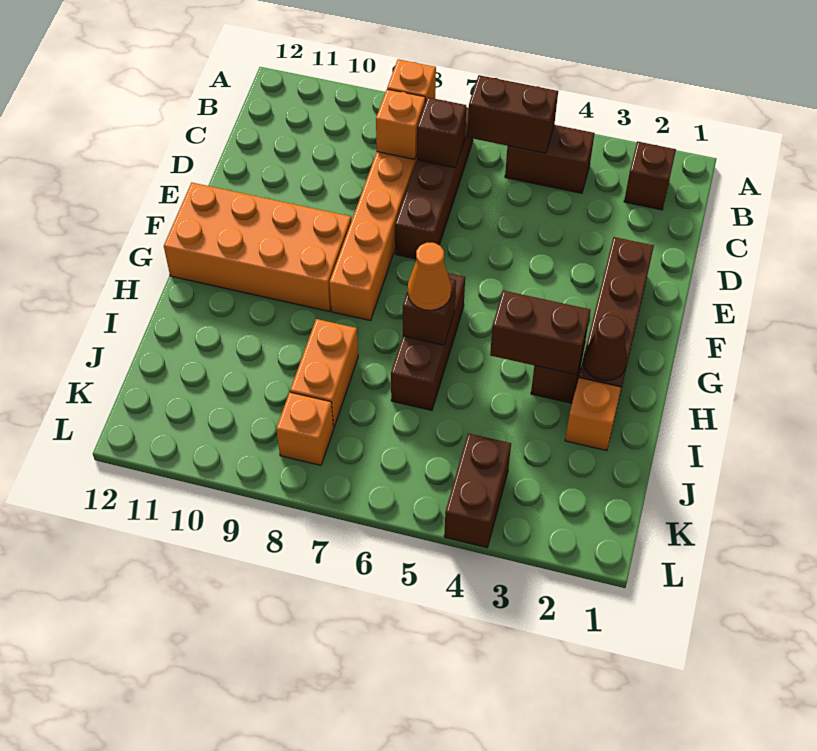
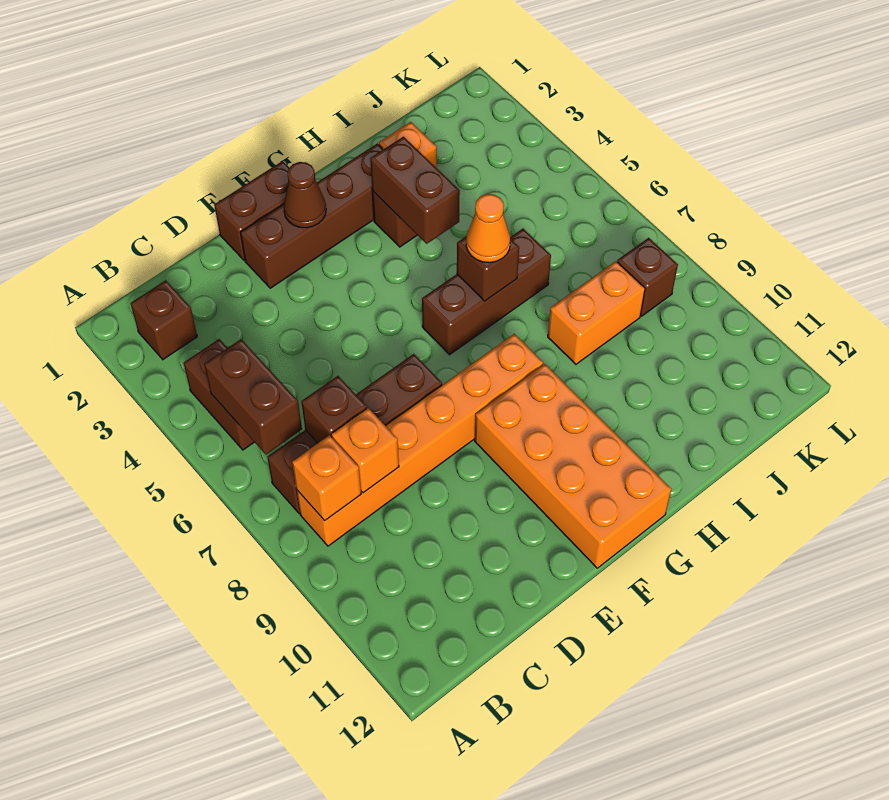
brown cone H2 level 2 -> brown cone F2 level 2
brown brick K4:L4 level 1 -> brown brick E1:F1 level 1
orange brick K8 level 1 -> brown brick K8 level 1

